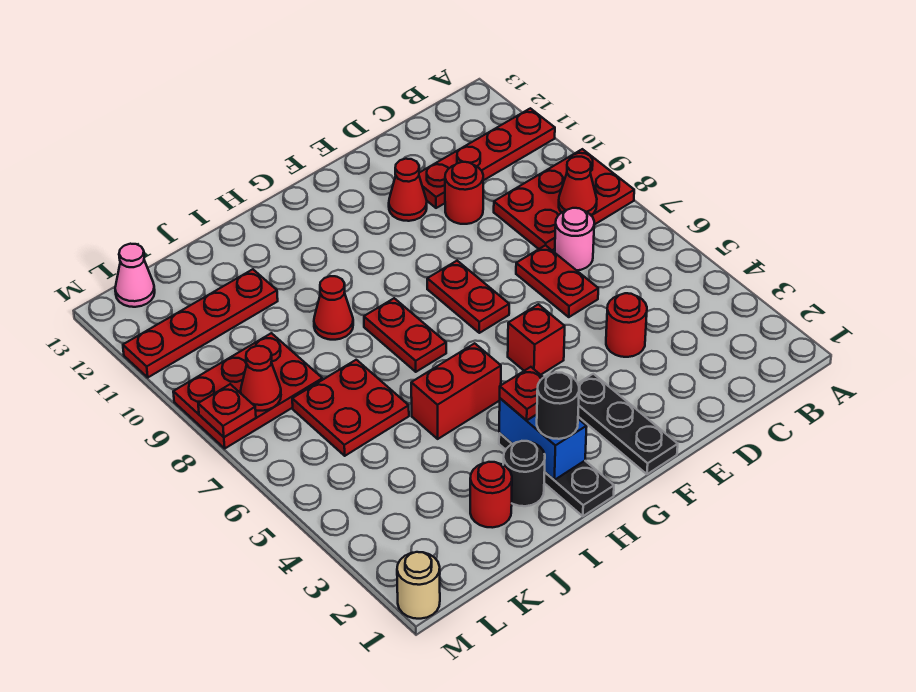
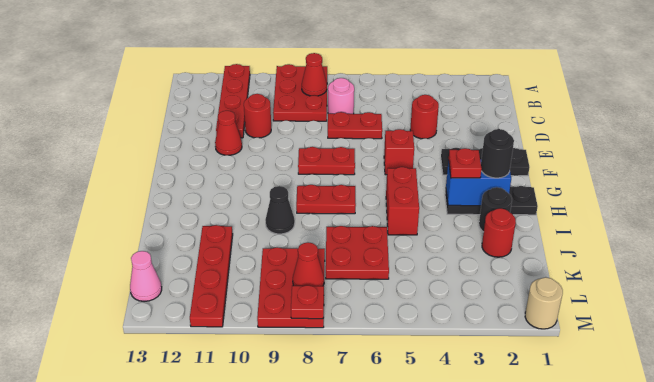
red cone I9 level 1 -> black cone I9 level 1

